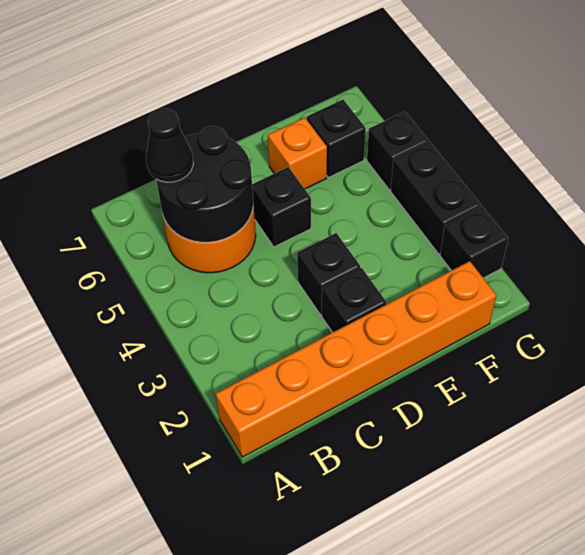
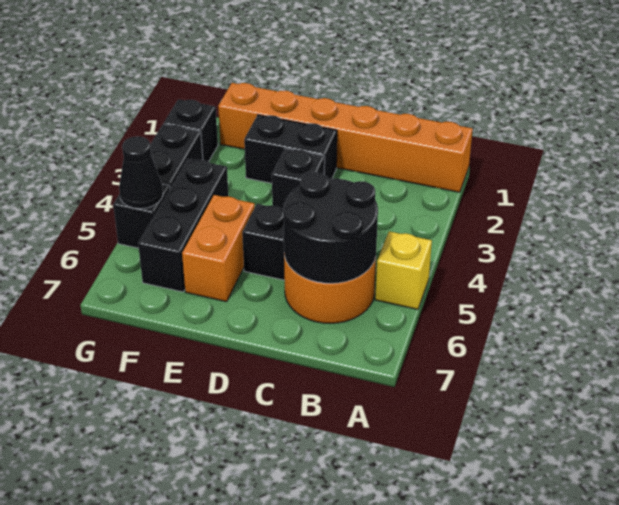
none -> yellow brick A5 level 1
black cone B6 level 3 -> black cone G5 level 2
black brick D2 level 1 -> black brick D2:E2 level 1
orange brick E6 level 1 -> orange brick E5:E6 level 1
black brick F6 level 1 -> black brick F4:F6 level 1

